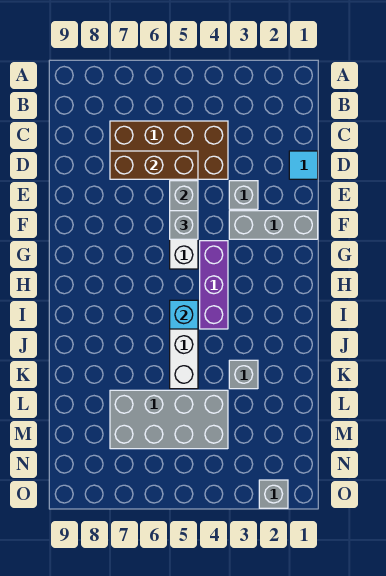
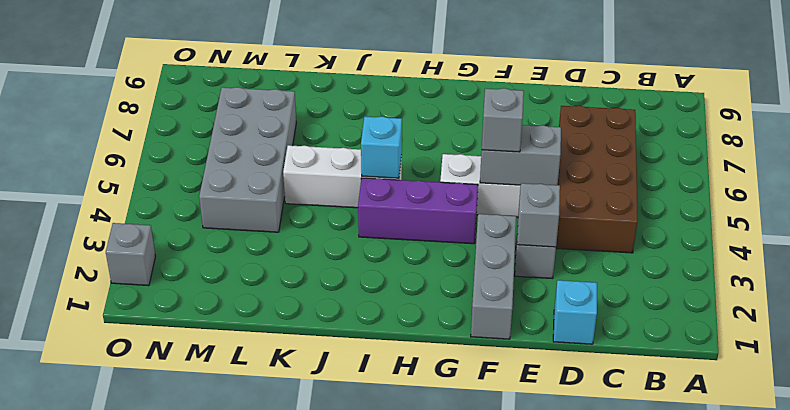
cyan tile D1 level 1 -> cyan brick D1 level 1
brown brick D5:D7 level 2 -> none
grey brick K3 level 1 -> grey brick E3 level 2

